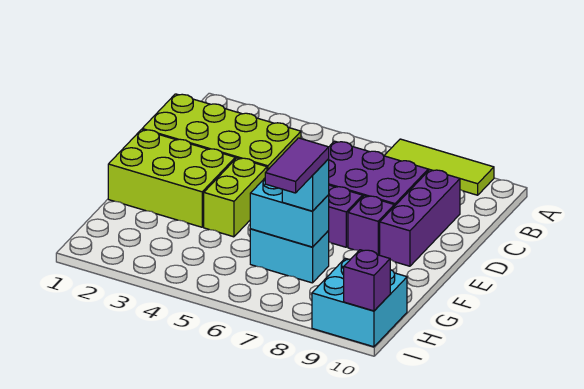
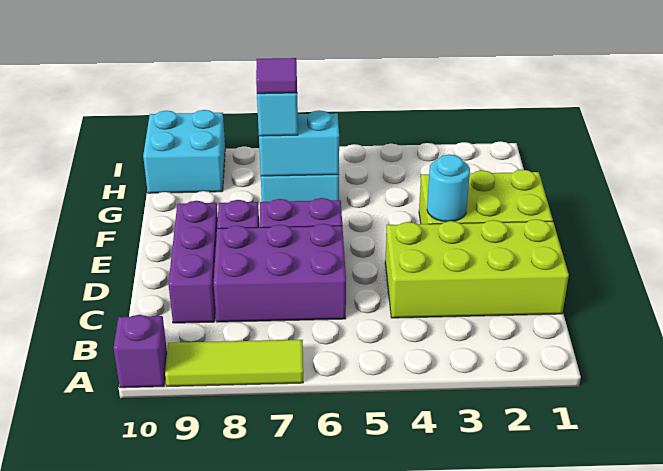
none -> cyan round brick E3 level 2
lime brick E4:F4 level 1 -> none
purple tile G7:H7 level 4 -> purple tile G7 level 4
purple brick I10 level 2 -> purple brick A10 level 1

